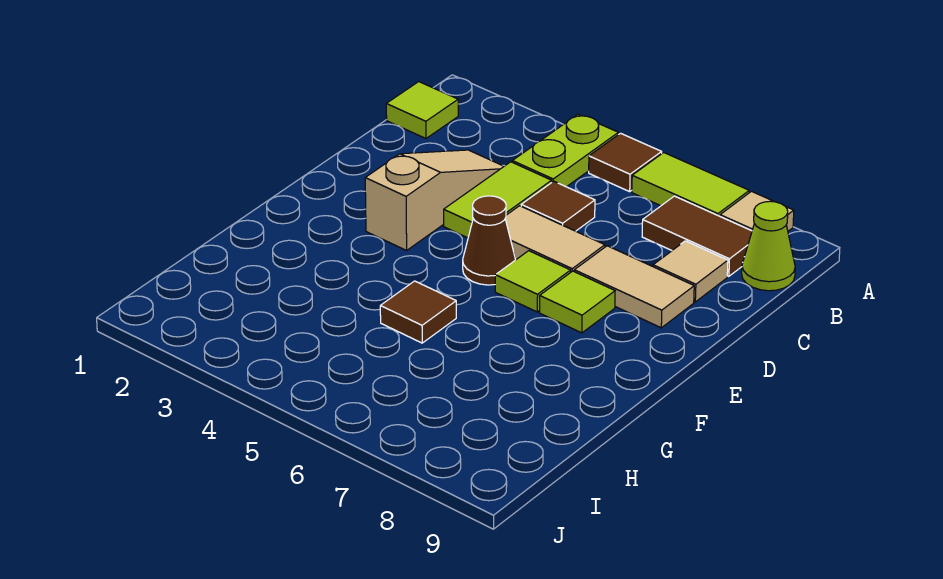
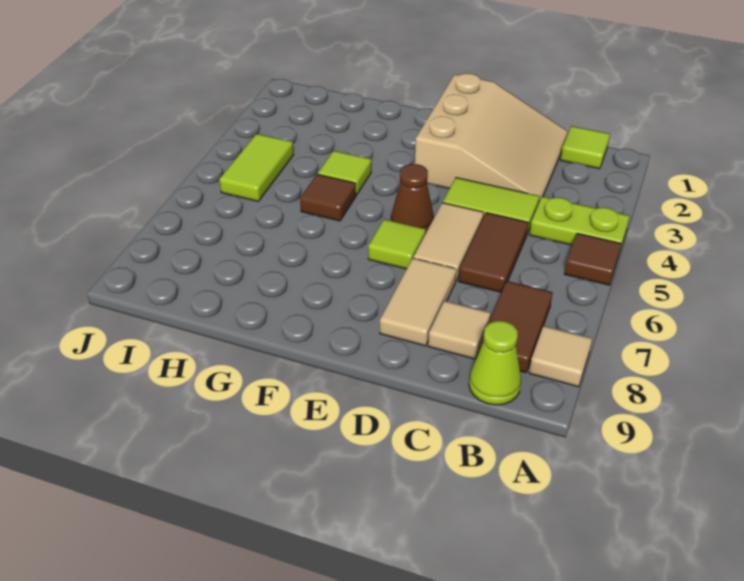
lime tile A6:A7 level 1 -> lime tile I4:I5 level 1
tan slope C3:E3 level 1 top E -> tan slope C1:E3 level 1 top E
brown tile C5 level 1 -> brown tile C5:C6 level 1
lime tile E7 level 1 -> lime tile G4 level 1

